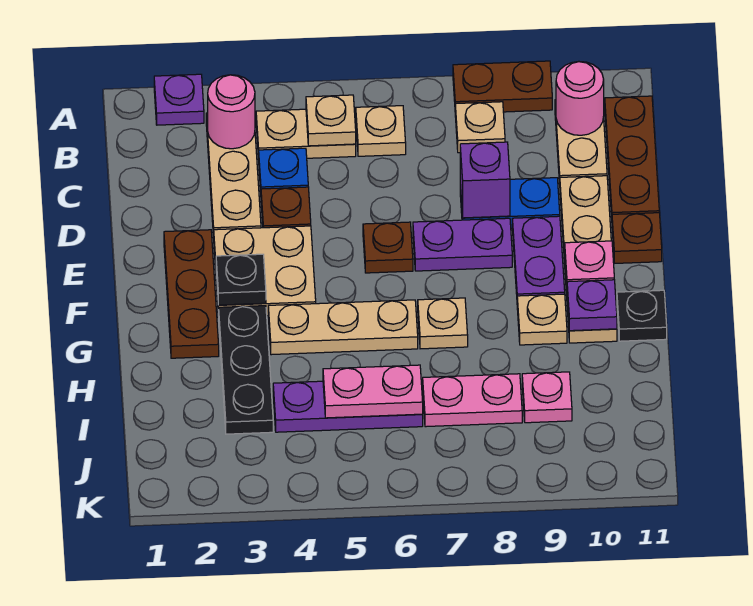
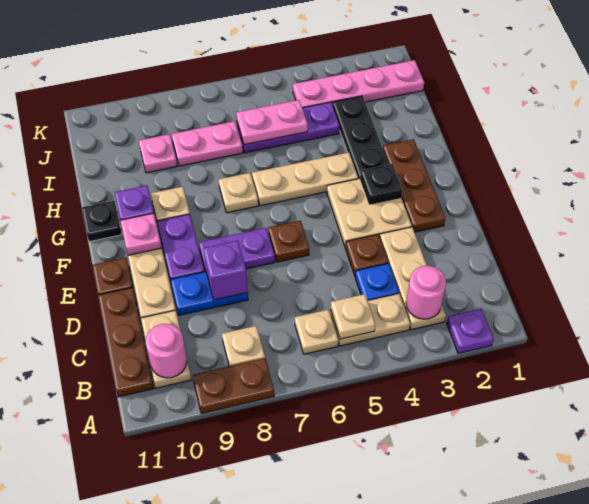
none -> pink plate J1:J4 level 1

